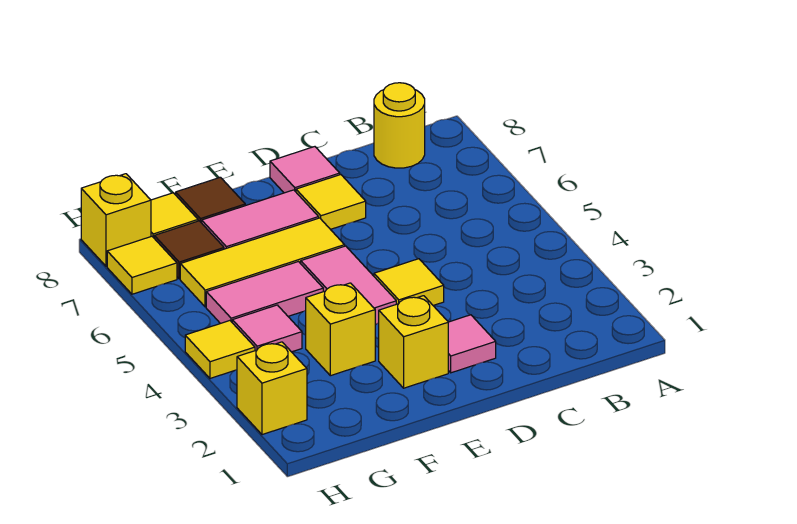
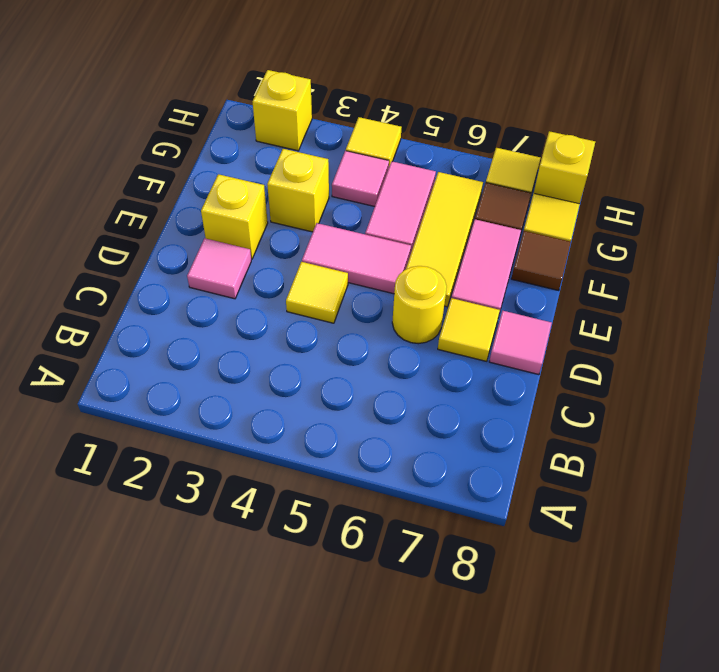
yellow round brick B8 level 1 -> yellow round brick D6 level 1

